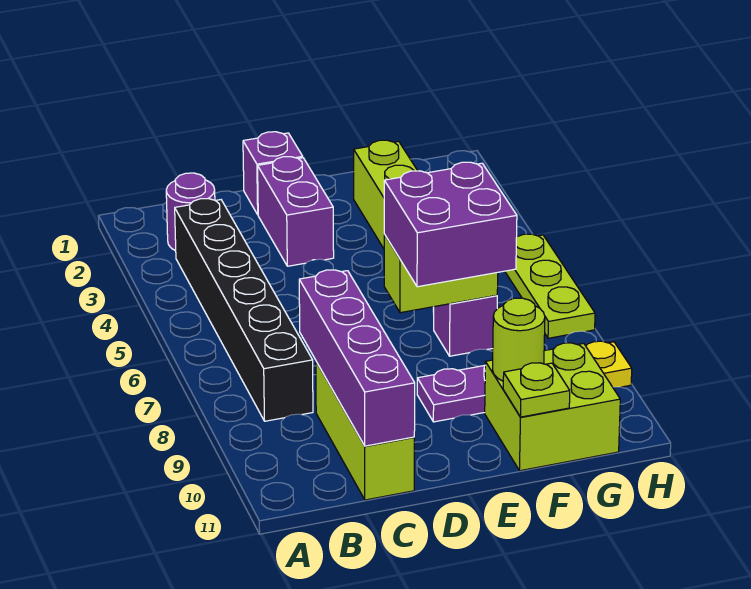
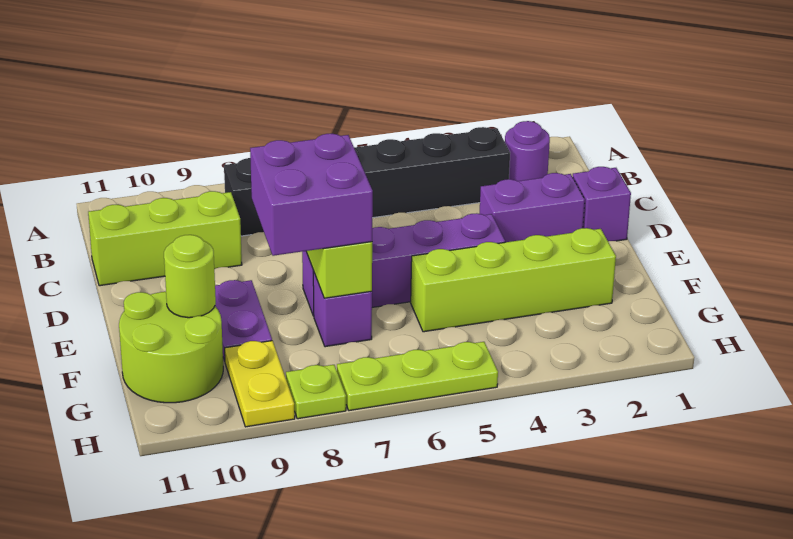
purple brick C8:C11 level 2 -> purple brick E4:E7 level 1
lime brick F10:G11 level 1 -> lime round brick F10:G11 level 1
lime plate F11 level 2 -> lime plate H8 level 1

